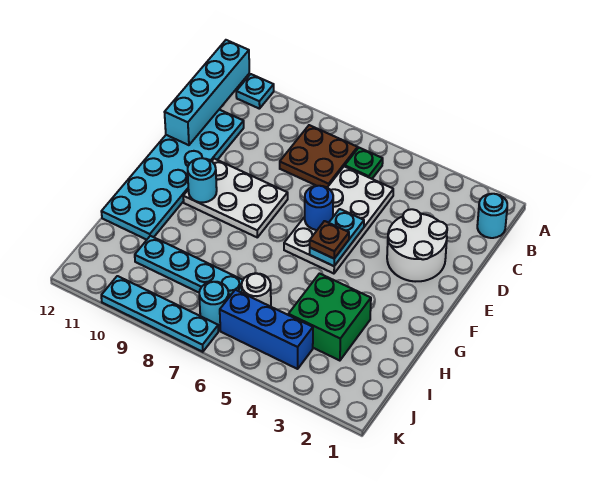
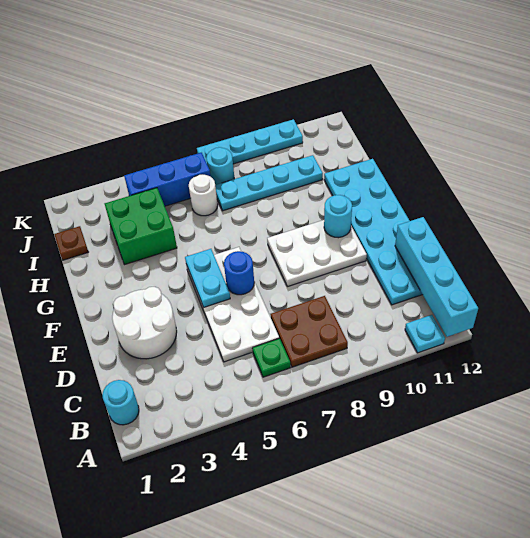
brown plate F5 level 3 -> brown plate I1 level 1

